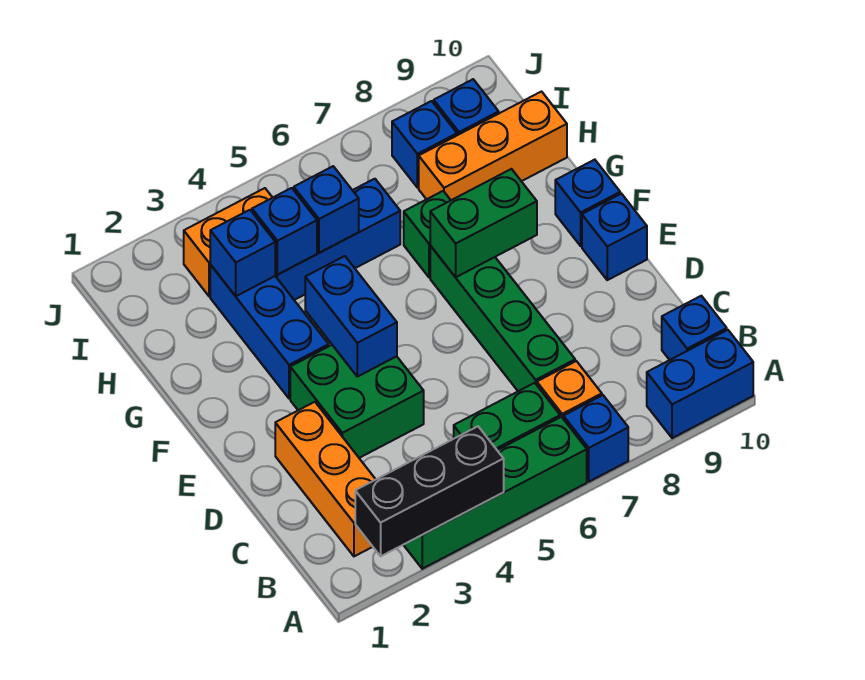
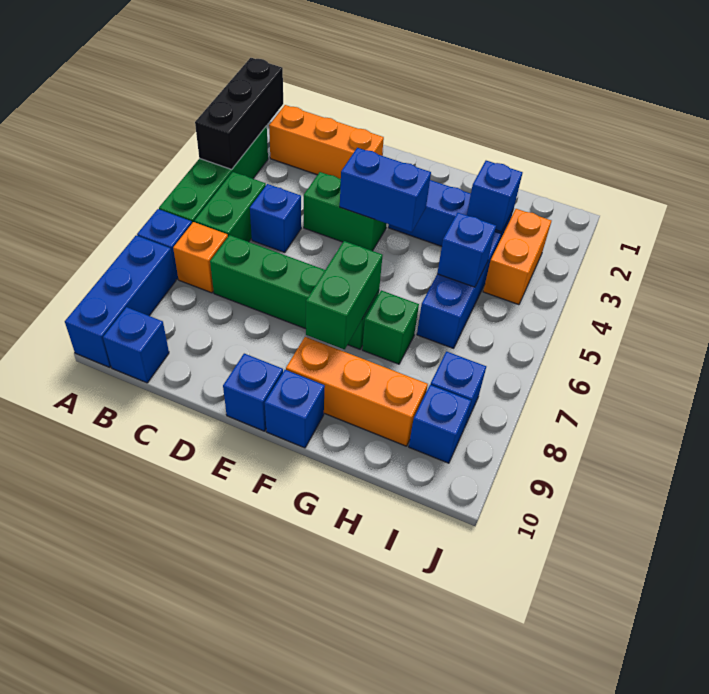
blue brick A9:A10 level 1 -> blue brick A8:A10 level 1
green brick D3:E4 level 1 -> green brick D4:E4 level 1
blue brick H4 level 2 -> blue brick C5 level 1
orange brick H8:H10 level 1 -> orange brick F9:H9 level 1

